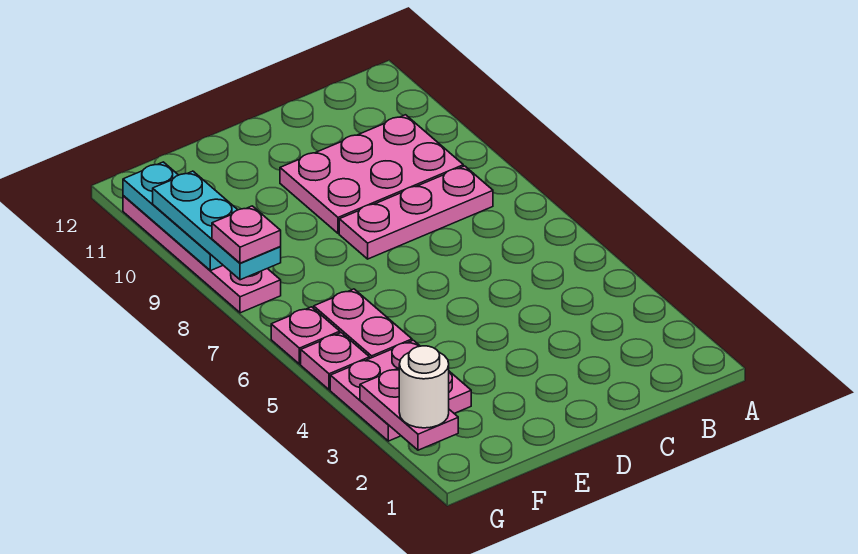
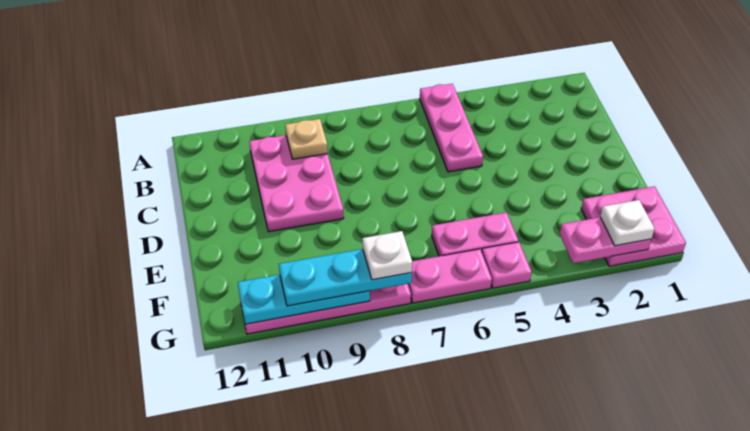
pink plate B8:D8 level 1 -> pink plate A5:C5 level 1
none -> tan plate B9 level 2
pink plate F3:G4 level 1 -> pink plate F1:G2 level 1
white round brick G2 level 3 -> white plate G2 level 3
pink plate G6 level 1 -> pink plate G6:G7 level 1
pink plate G8 level 4 -> white plate G8 level 4

